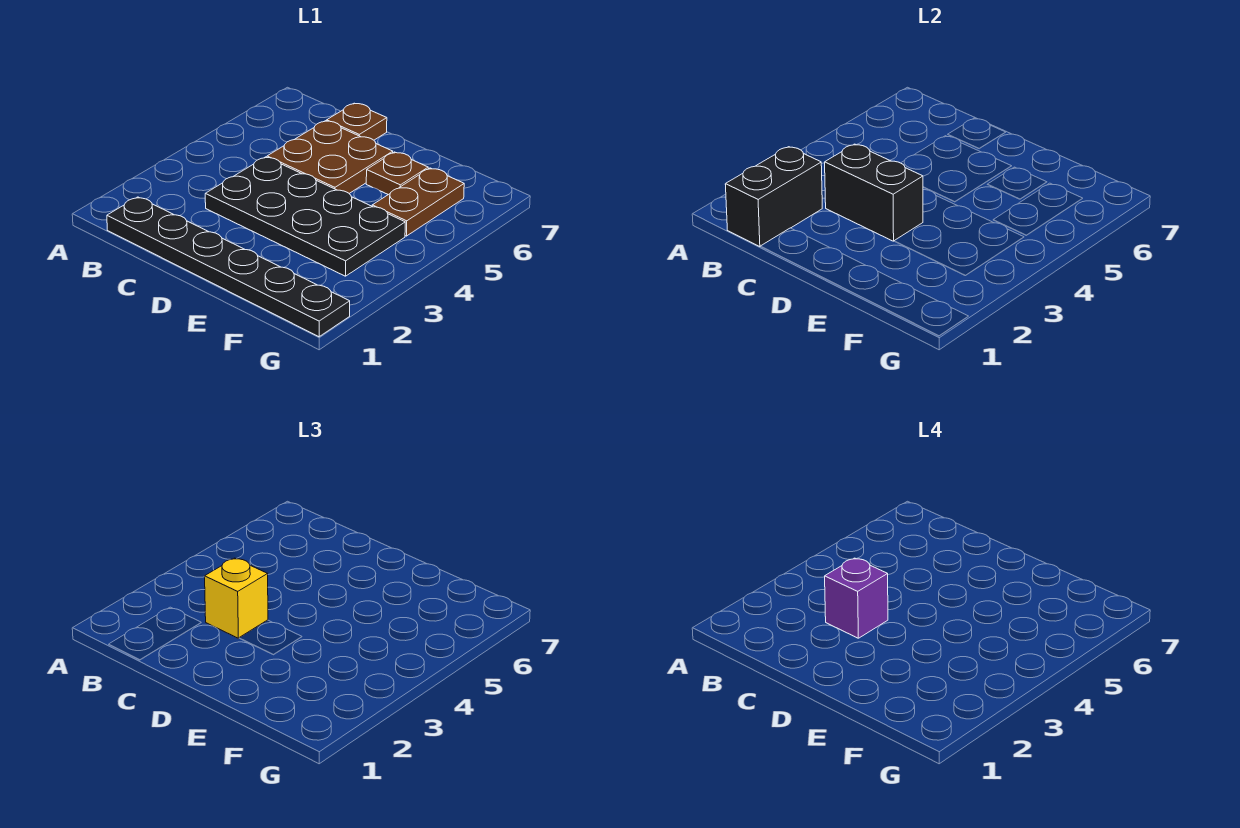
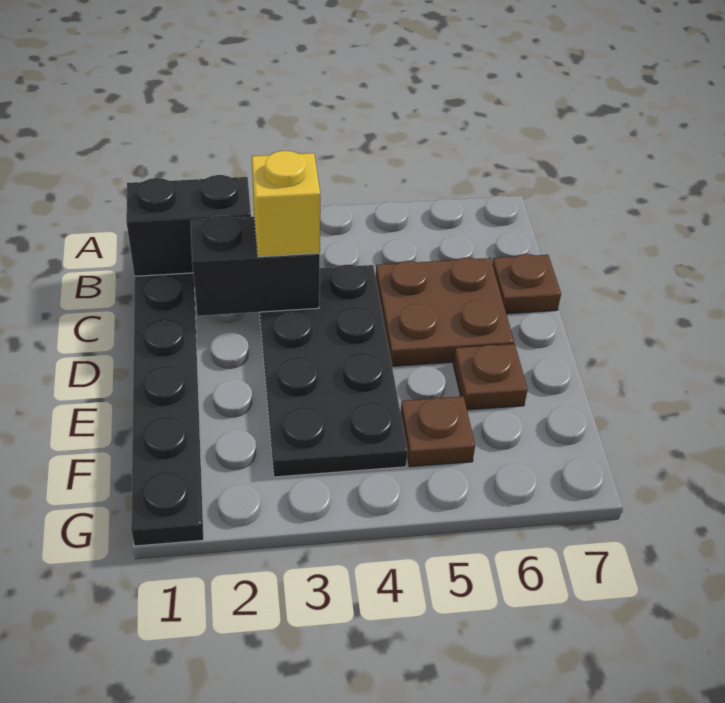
black brick C3:D3 level 2 -> black brick C2:C3 level 2
purple brick C3 level 4 -> none
brown plate F5:F6 level 1 -> brown plate F5 level 1

